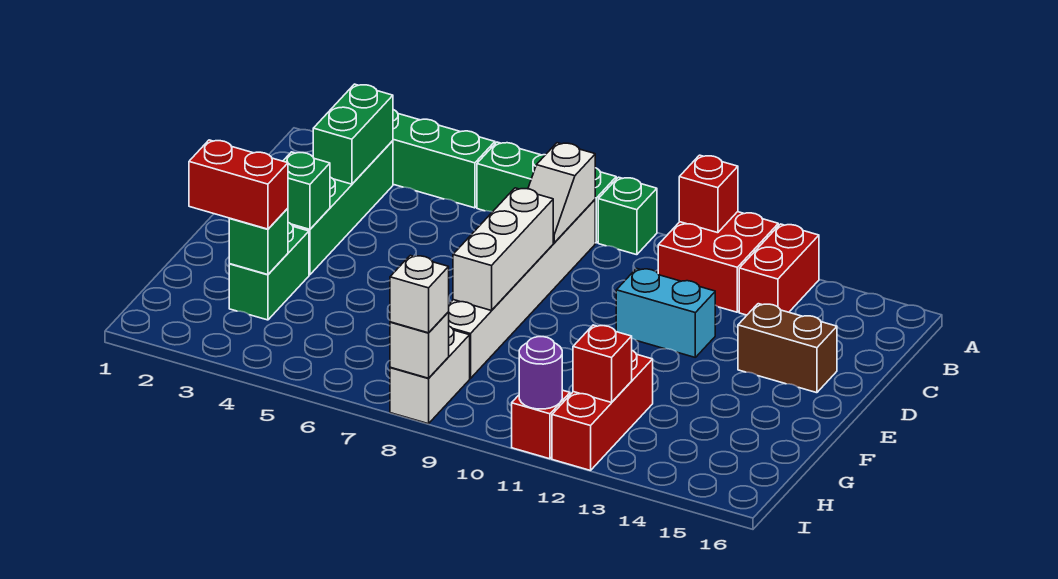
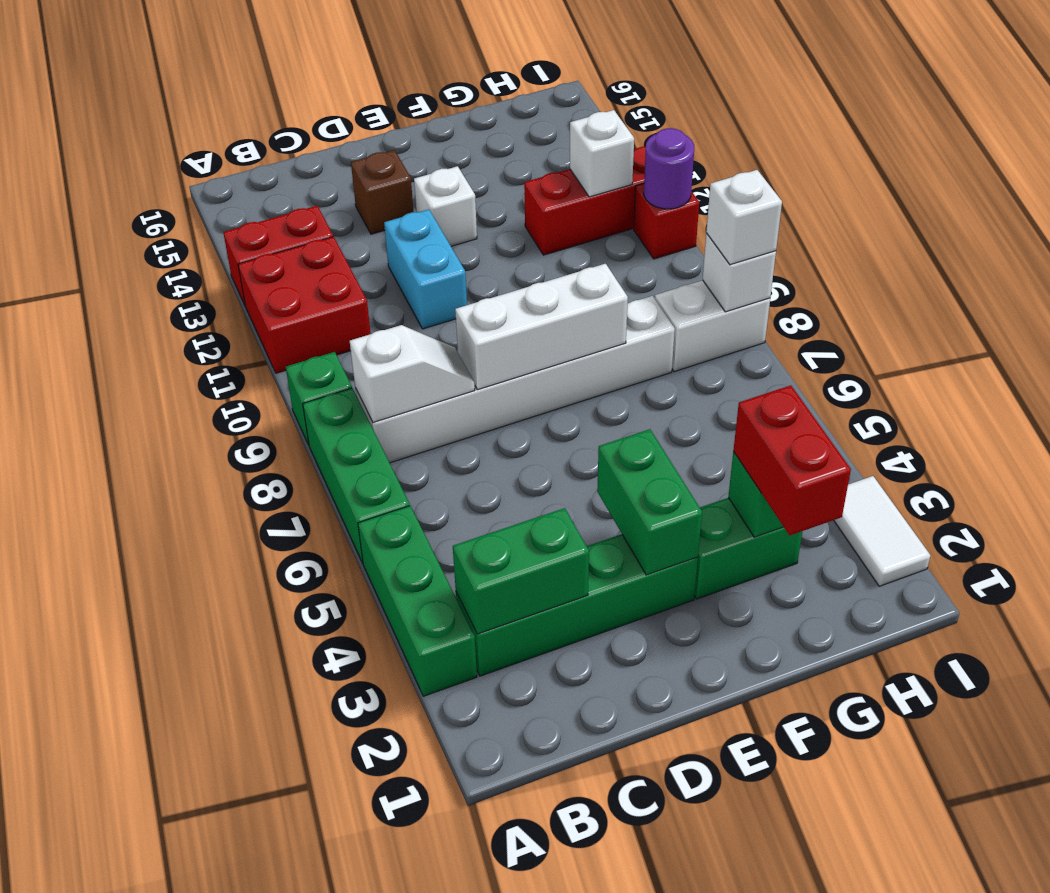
red brick A11 level 2 -> none
brown brick D14:D15 level 1 -> brown brick D14 level 1
green brick E3 level 2 -> green brick E3:E4 level 2
none -> white brick E13 level 1
red brick H12 level 2 -> white brick H12 level 2
none -> white tile I2:I3 level 1

